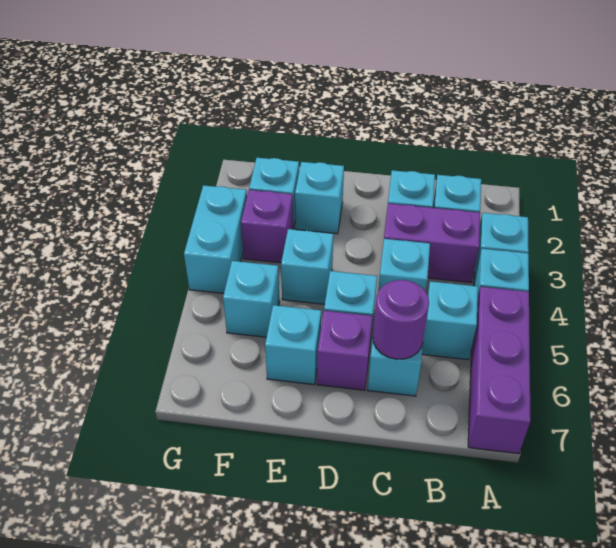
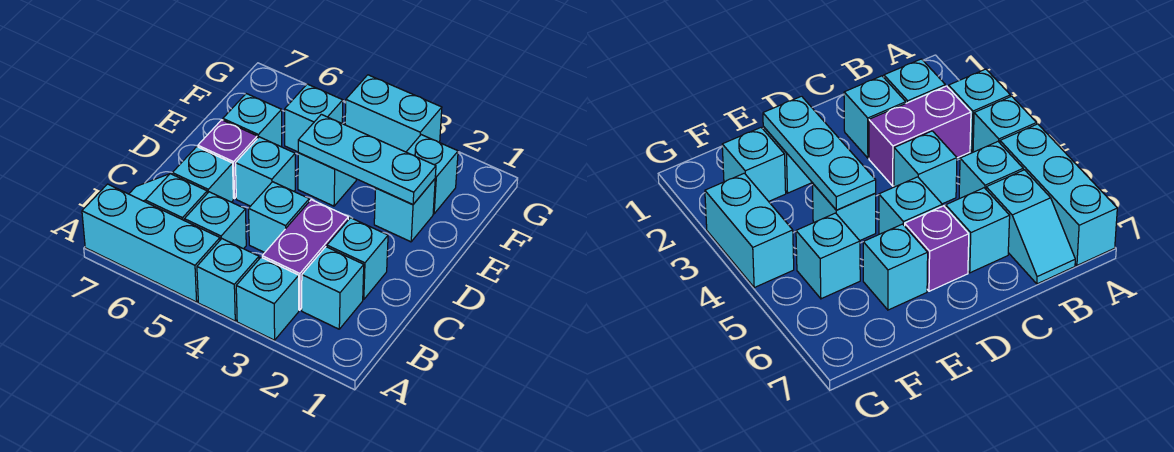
purple brick A5:A7 level 1 -> cyan brick A5:A7 level 1
none -> cyan slope B6:B7 level 1 top 6
purple round brick C6 level 2 -> none
none -> cyan plate E2:E4 level 2
purple brick F3 level 1 -> none

